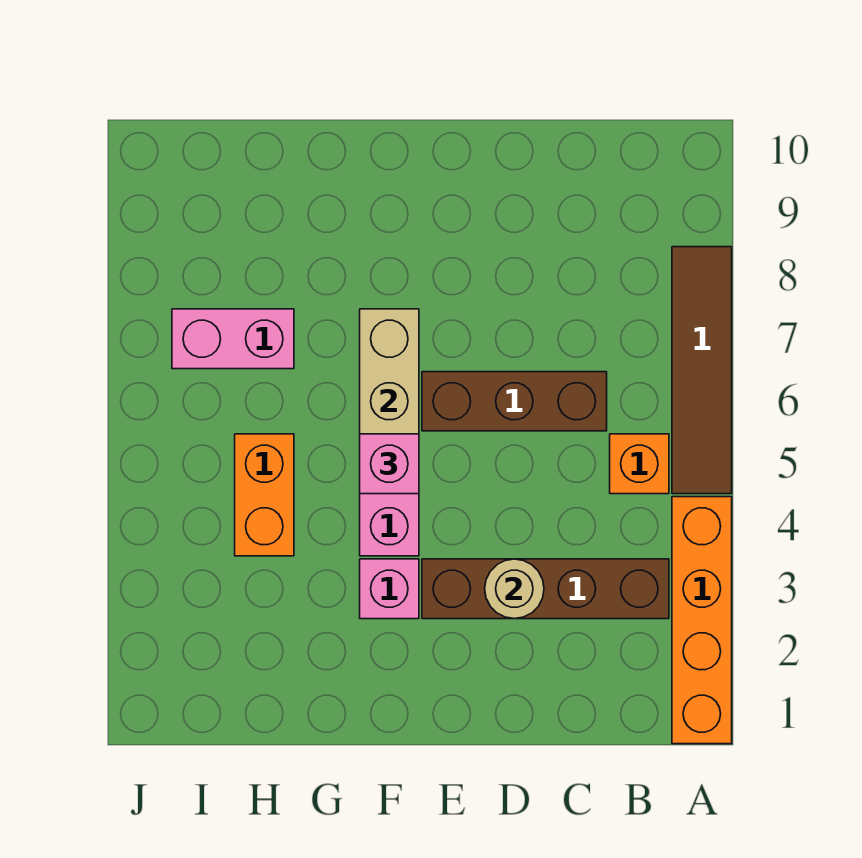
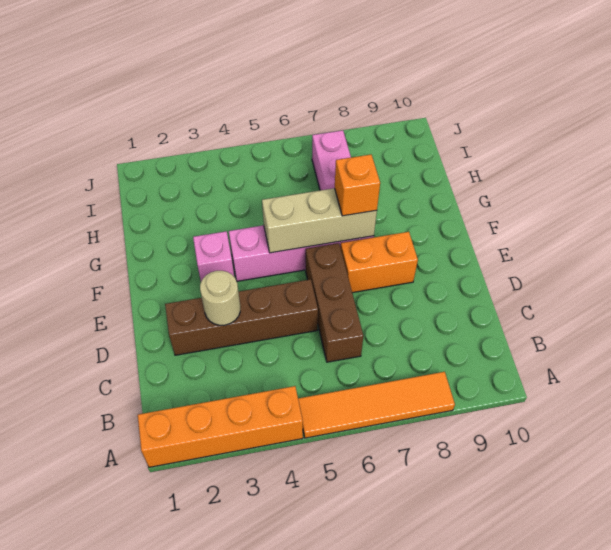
brown tile A5:A8 level 1 -> orange tile A5:A8 level 1
brown brick B3:E3 level 1 -> brown brick D2:D5 level 1
orange brick B5 level 1 -> orange brick F7 level 3
pink brick F5 level 3 -> none
orange brick H4:H5 level 1 -> orange brick E7:E8 level 1

